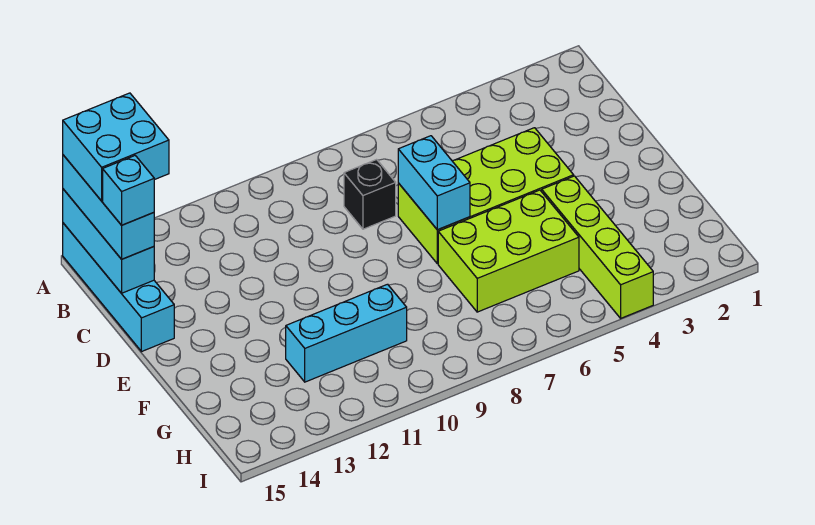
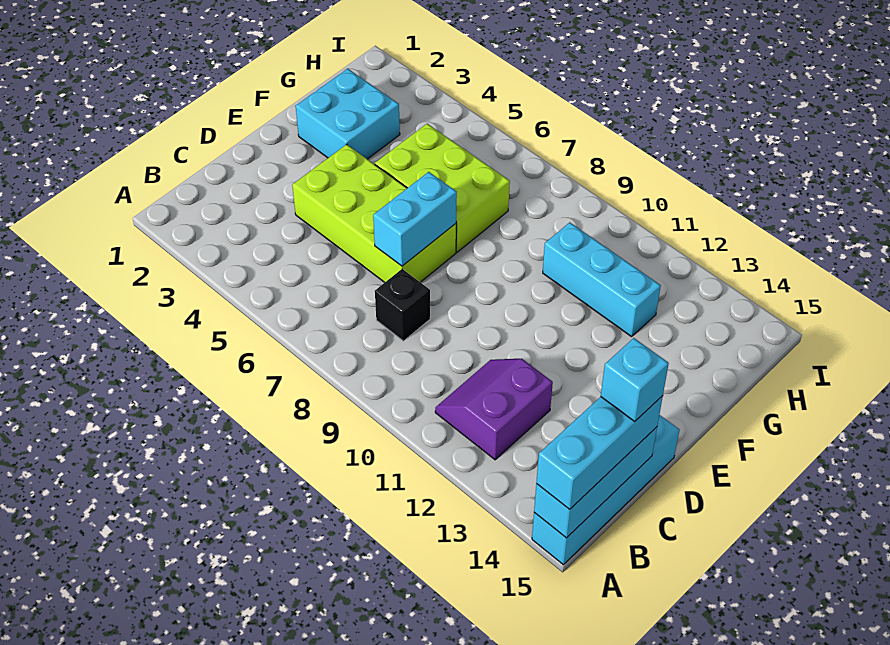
cyan brick A14:B15 level 4 -> cyan brick F2:G3 level 1
none -> purple slope B11:C12 level 1 top 12
lime brick F4:I4 level 1 -> none

